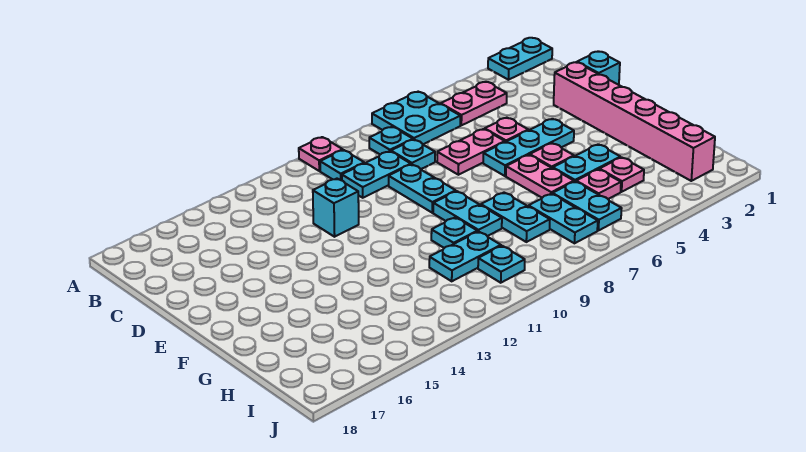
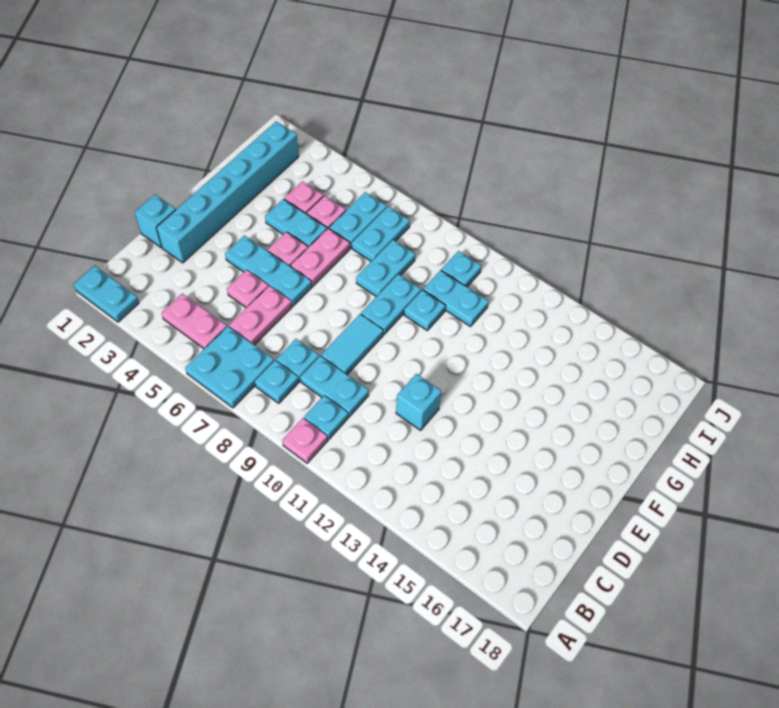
pink brick D2:I2 level 1 -> cyan brick D2:I2 level 1
pink plate D6:D7 level 1 -> pink plate C6:D6 level 1
cyan plate D9:E9 level 1 -> cyan tile D9:E9 level 1

